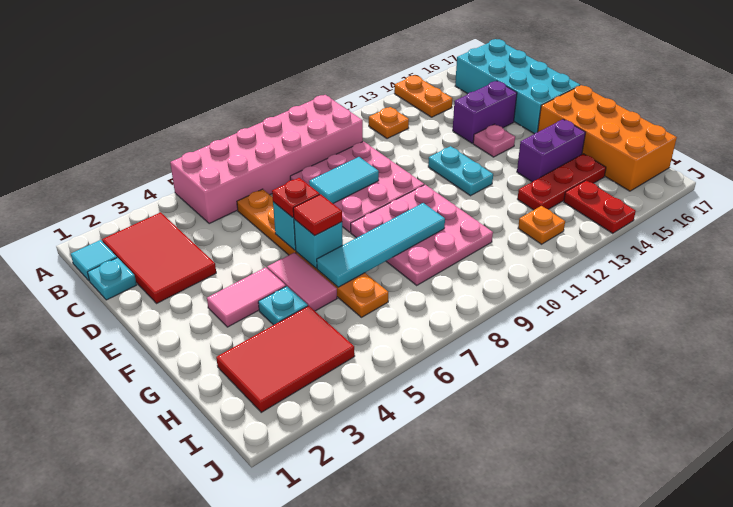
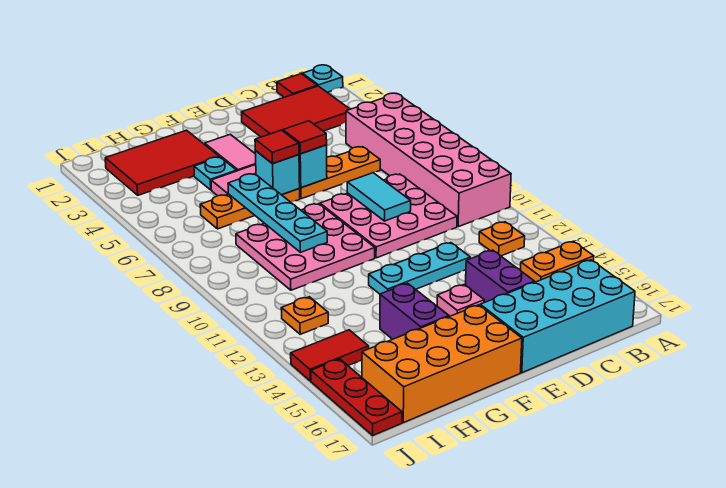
cyan tile B1 level 1 -> red tile B1 level 1
cyan plate C1 level 1 -> cyan plate A1 level 1
red plate E6 level 3 -> red tile E6 level 3
cyan plate E12:F12 level 1 -> cyan plate D12:F12 level 1
cyan tile G6:G9 level 2 -> cyan plate G6:G9 level 2
red tile H2:I4 level 1 -> red tile G2:I3 level 1
red plate H13:H15 level 1 -> red plate J15:J17 level 1
red plate I14:J14 level 1 -> red tile I14:J14 level 1

